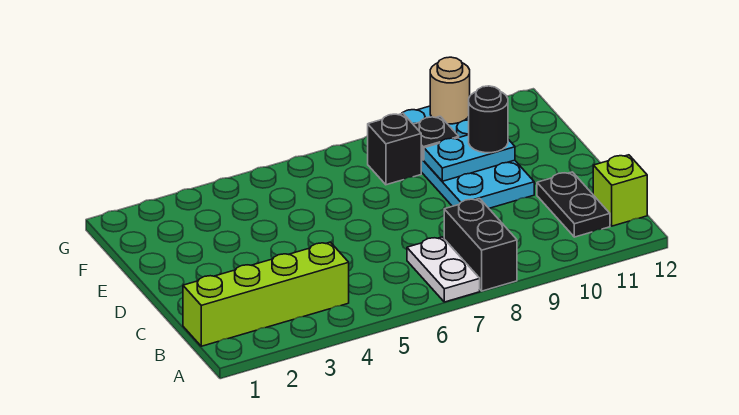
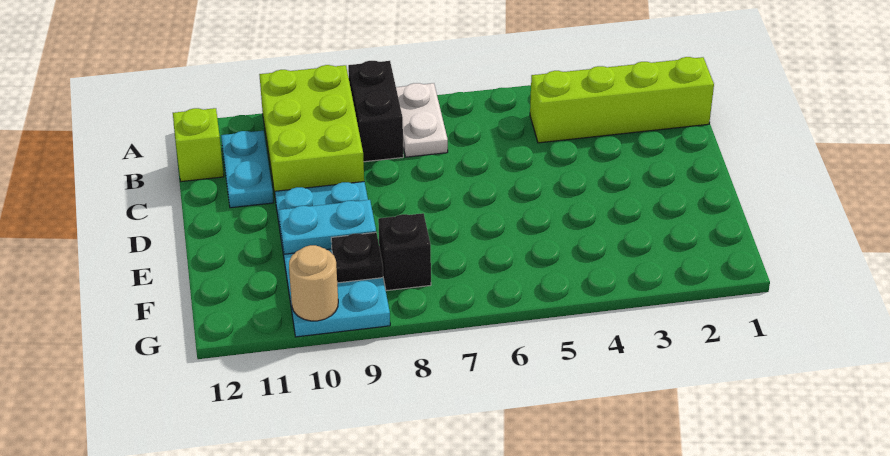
none -> lime brick A9:C10 level 1
black plate B11:C11 level 1 -> cyan plate B11:C11 level 1
black round brick E10 level 3 -> none

